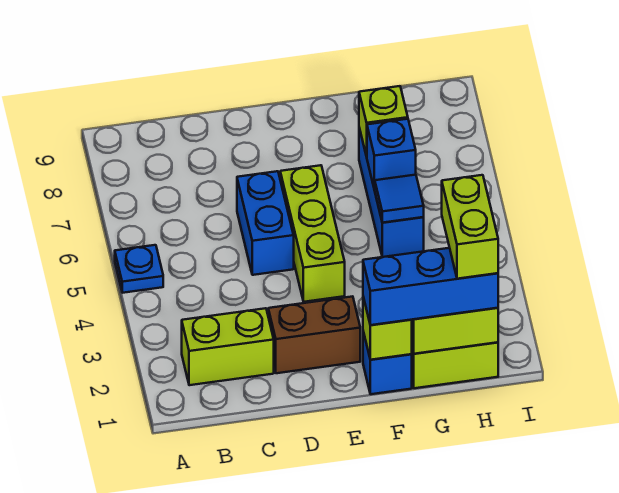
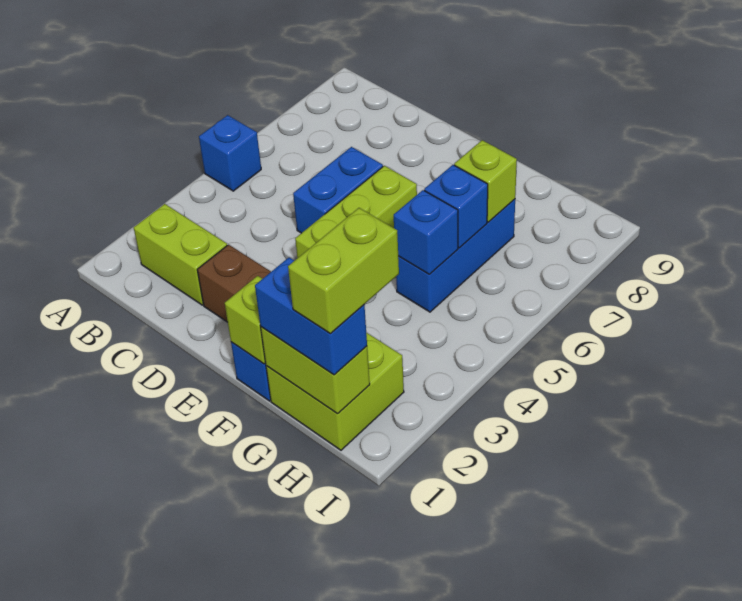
blue plate A5 level 1 -> blue brick A5 level 1
blue brick F1:H1 level 3 -> blue brick G1:H1 level 3
blue tile G5 level 2 -> blue brick G5 level 2

